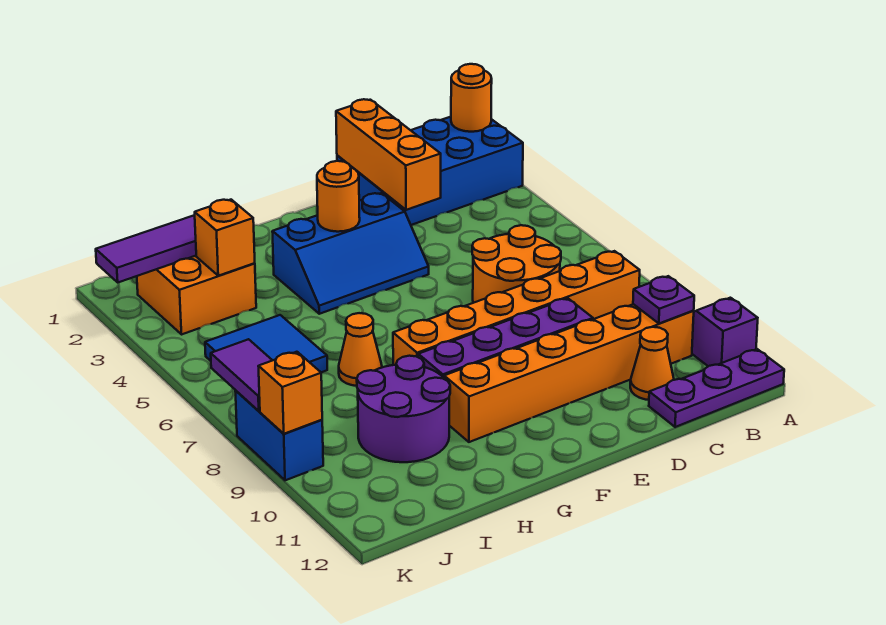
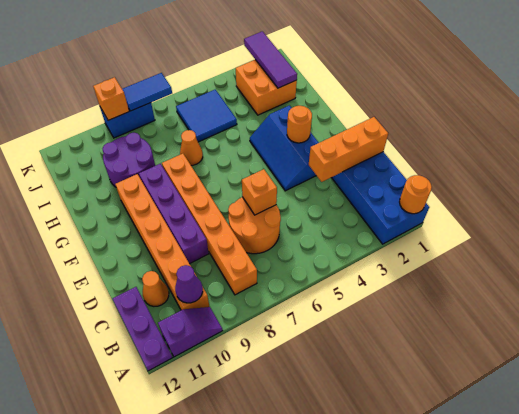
purple plate B10 level 2 -> purple cone B10 level 2
orange brick I3 level 2 -> orange brick D6 level 2
purple tile K7:K8 level 2 -> blue tile K7:K8 level 2

